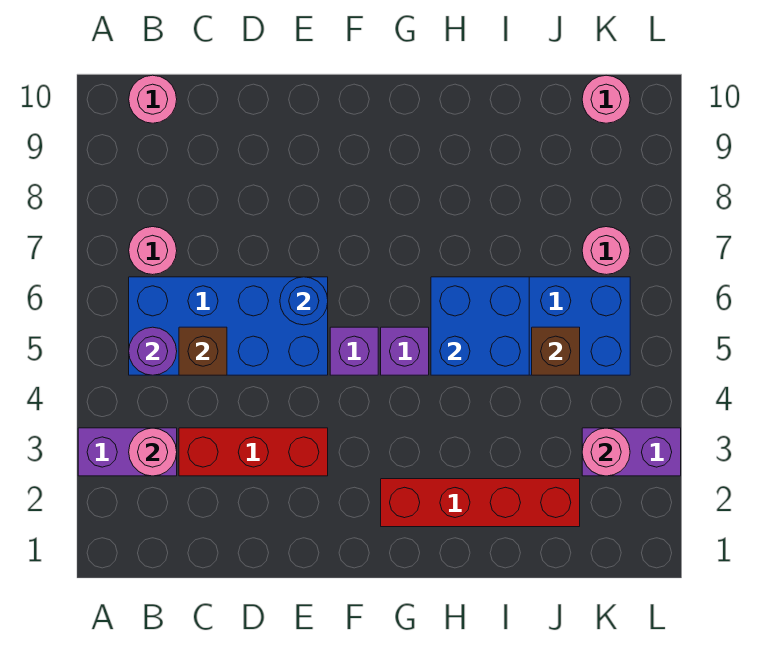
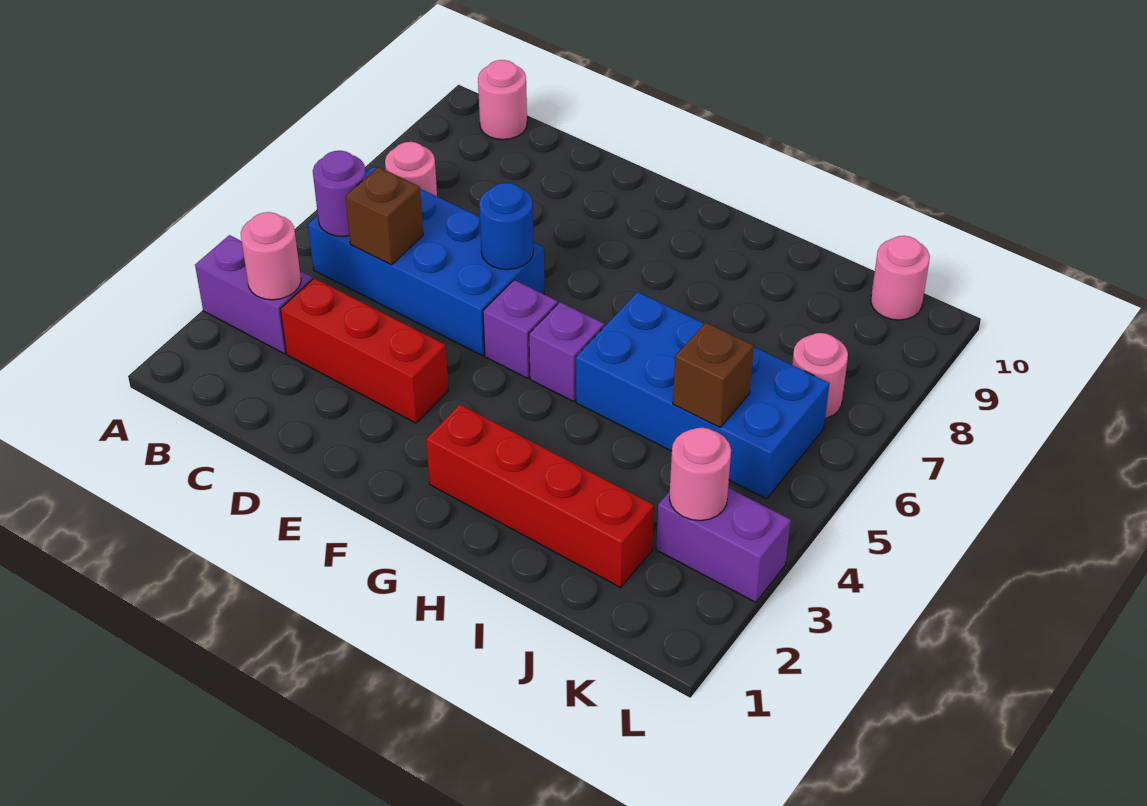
blue brick H5:I6 level 2 -> none

